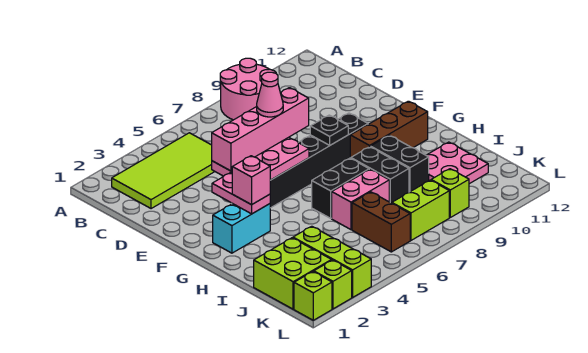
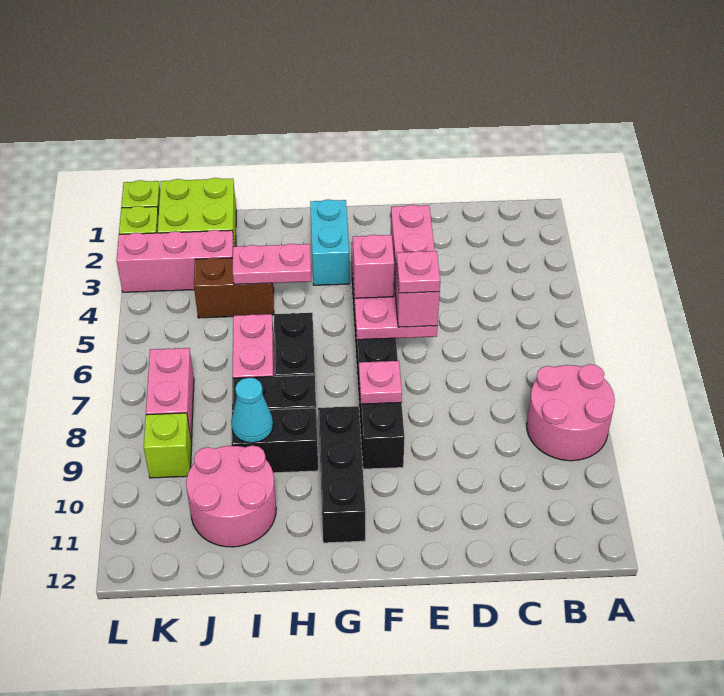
lime tile B2:C5 level 1 -> none
pink brick E4:E7 level 3 -> pink brick E4:E6 level 3
pink cone E6 level 4 -> pink plate E6 level 4
pink plate F3:G3 level 2 -> pink plate H4:I4 level 2
black plate F8 level 2 -> pink plate F8 level 2
pink brick G3 level 3 -> pink brick F5 level 3
brown brick G9:G11 level 1 -> black brick G9:G11 level 1
none -> cyan cone I9 level 2
pink plate I10:J11 level 1 -> pink round brick I10:J11 level 1
lime brick J3:L3 level 1 -> pink brick J3:L3 level 1
brown brick J6:K6 level 1 -> brown brick I4:J4 level 1
lime brick K7:K8 level 1 -> pink brick K7:K8 level 1

